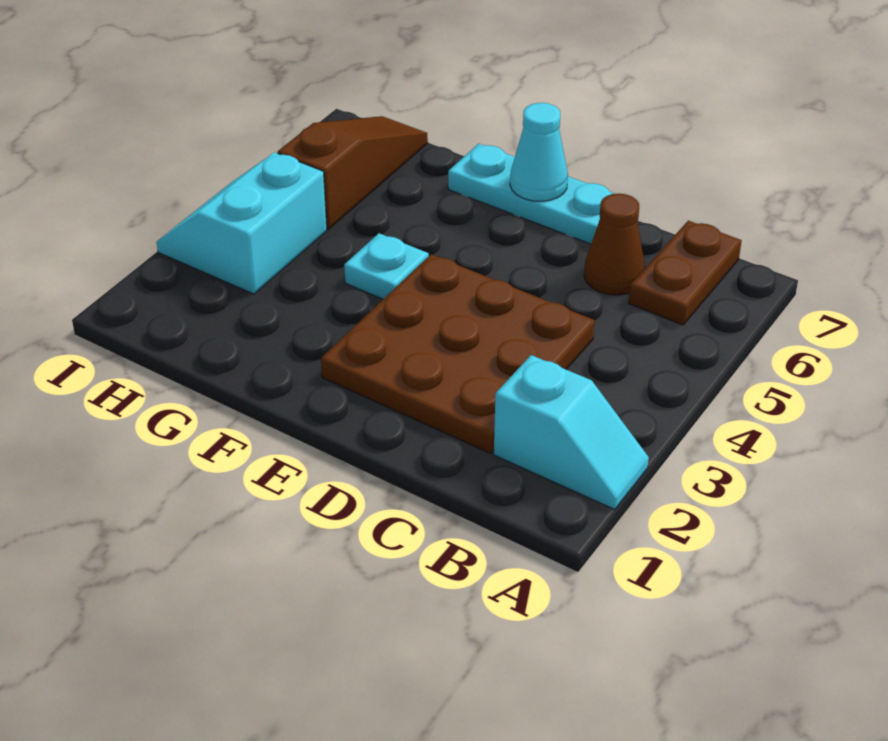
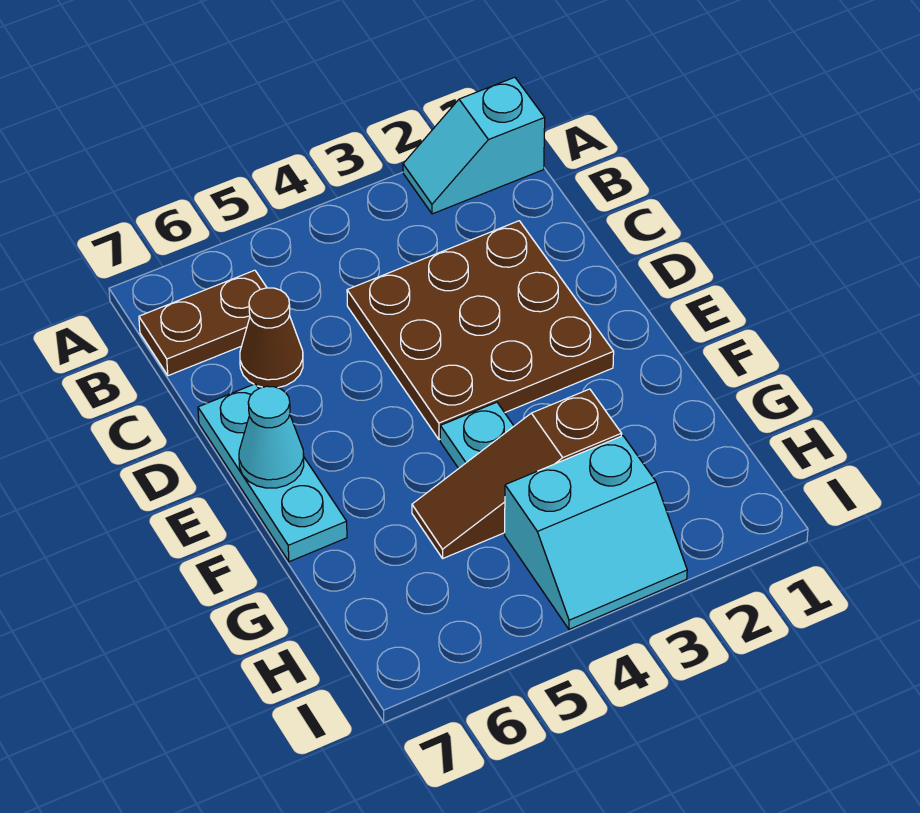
cyan slope A2:B2 level 1 top B -> cyan slope A1:A2 level 1 top 1
brown slope H5:H7 level 1 top 5 -> brown slope G3:G5 level 1 top 3

